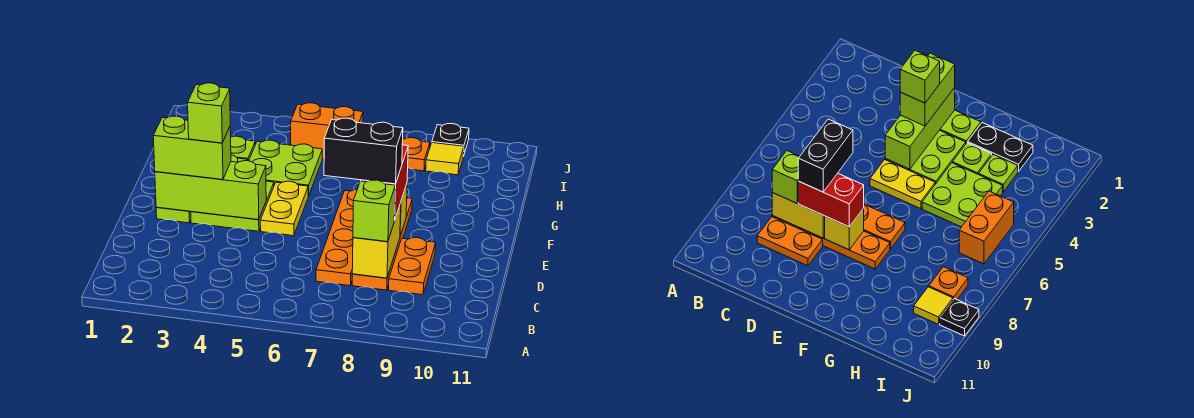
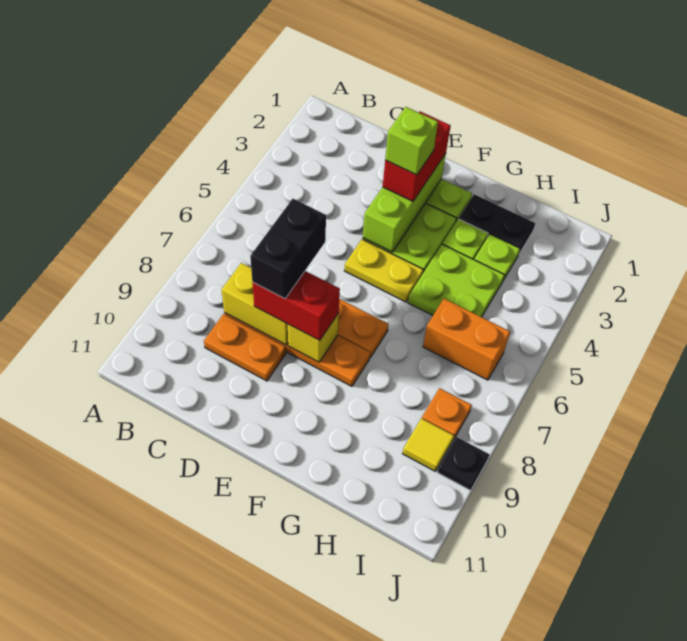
lime brick C8 level 3 -> none
lime brick E2:E3 level 3 -> red brick E2:E3 level 3
orange brick I5:I6 level 1 -> orange brick H6:I6 level 1

